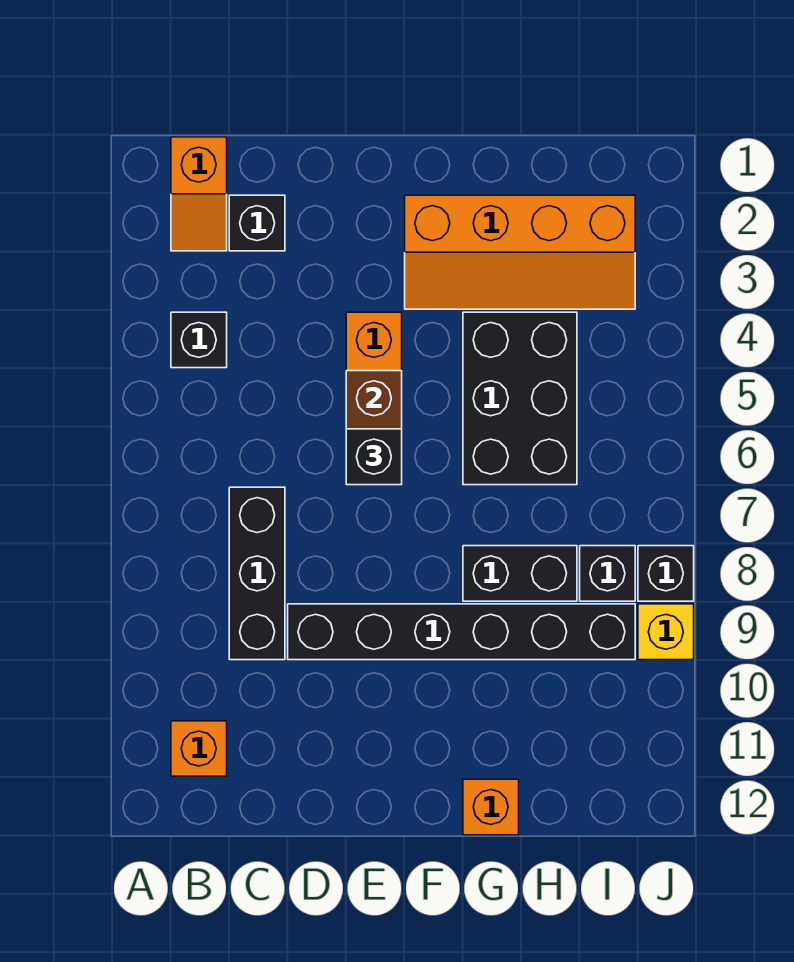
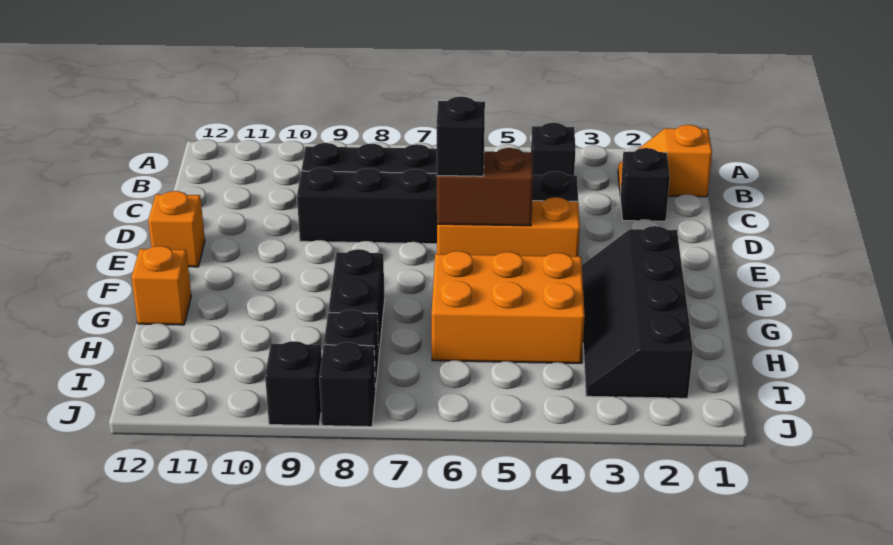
orange brick B11 level 1 -> orange brick E12 level 1
black brick D9:I9 level 1 -> black brick D4:D9 level 1
orange slope F2:I3 level 1 top 2 -> black slope F2:I3 level 1 top 2
black brick G4:H6 level 1 -> orange brick G4:H6 level 1
yellow brick J9 level 1 -> black brick J9 level 1

